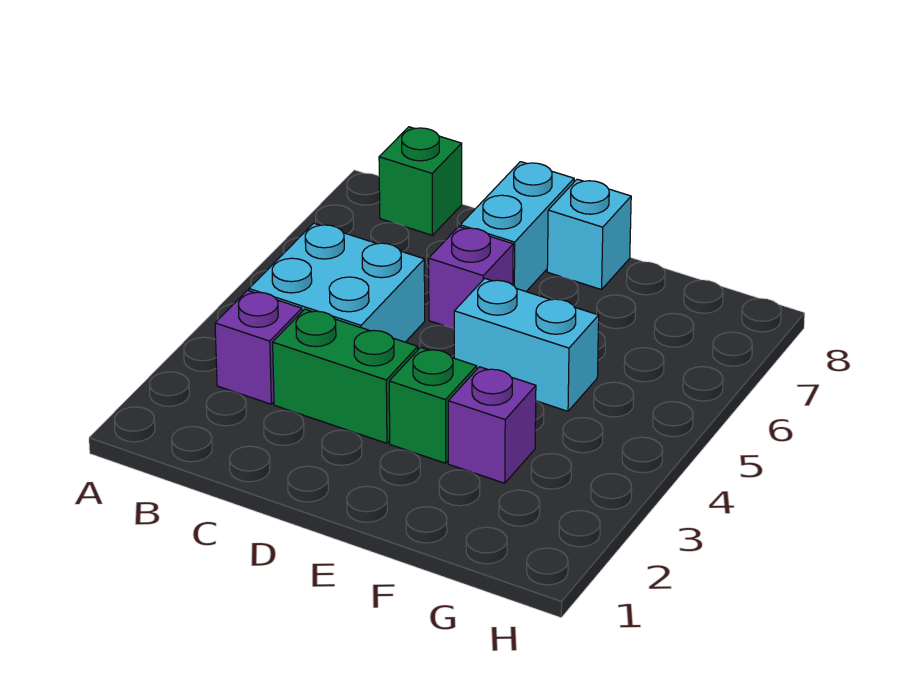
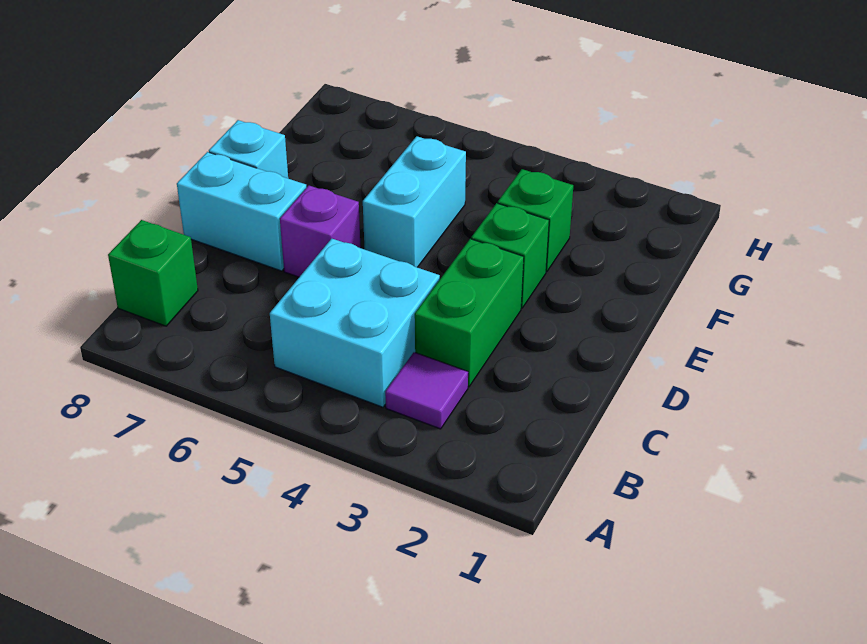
purple brick B3 level 1 -> purple tile B3 level 1
purple brick F3 level 1 -> green brick F3 level 1

